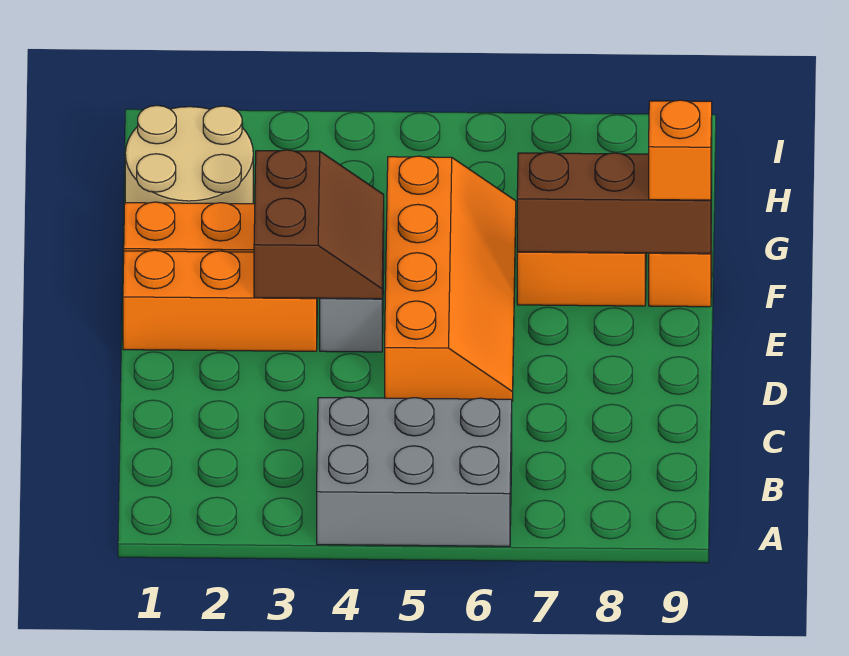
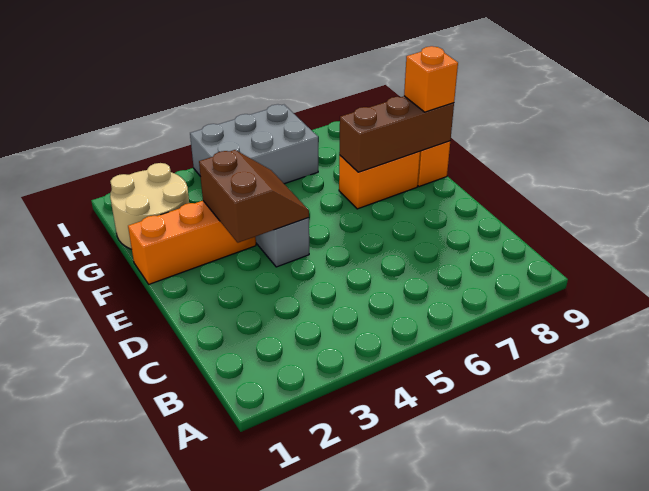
grey brick A4:B6 level 1 -> grey brick H4:I6 level 1
orange slope D5:G6 level 1 top 5 -> none
orange brick E1:E3 level 1 -> none

